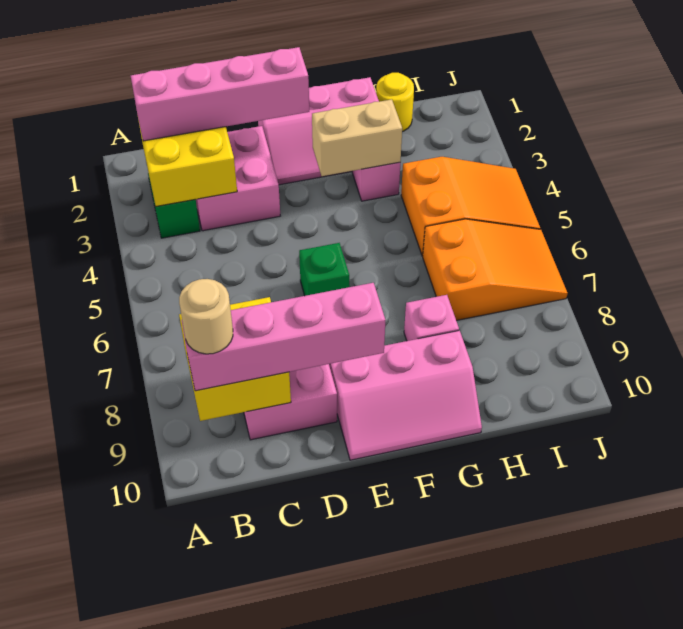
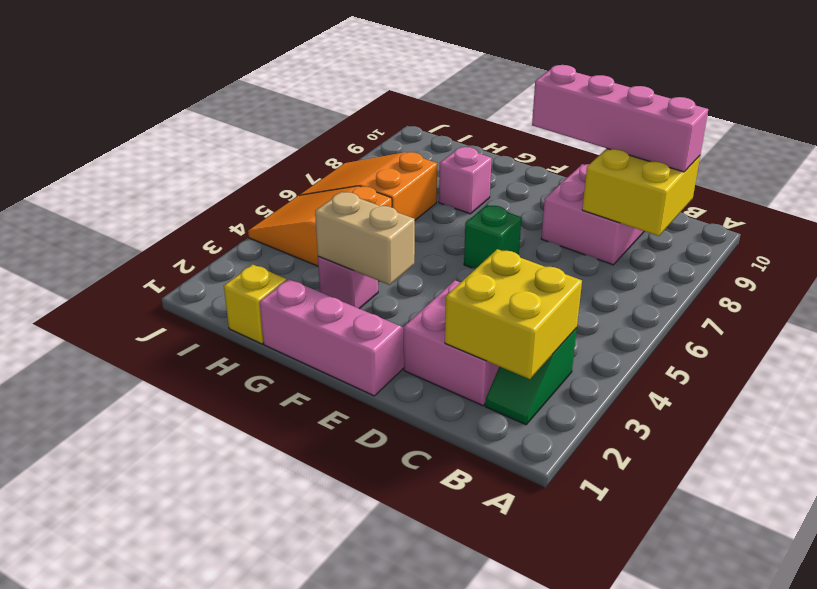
pink brick B2:E2 level 3 -> none
tan round brick B9 level 4 -> none
pink slope E9:G10 level 1 top 9 -> none
yellow round brick H1 level 1 -> yellow brick H1 level 1

